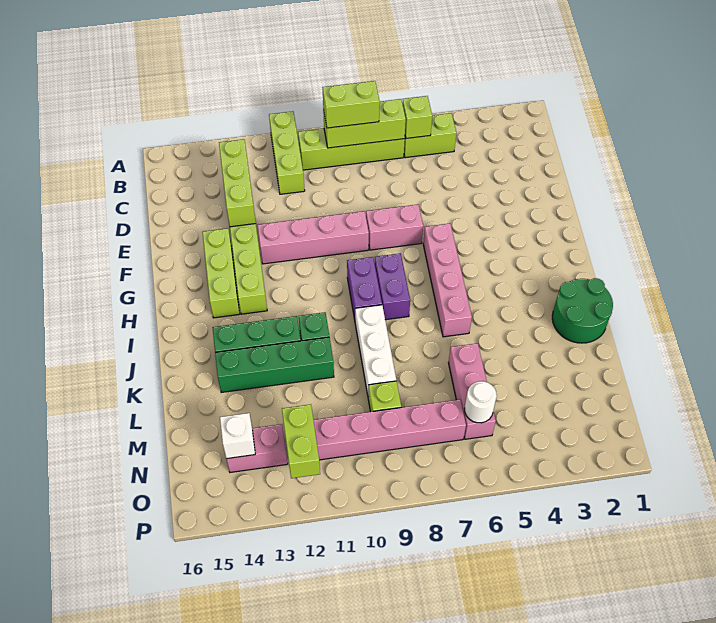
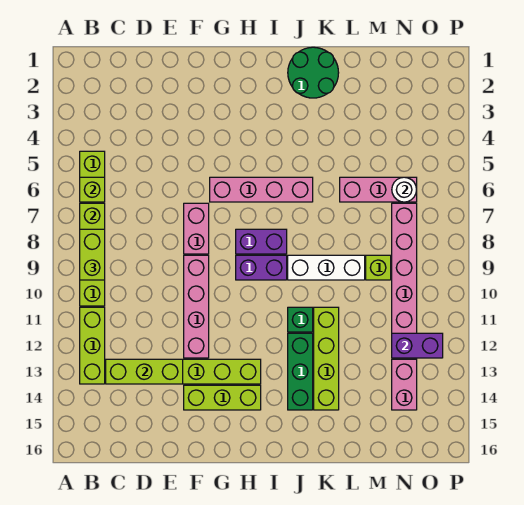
lime brick A11:C11 level 1 -> lime brick B11:B13 level 1
green brick K11:K14 level 1 -> lime brick K11:K14 level 1
lime brick N12:O12 level 2 -> purple brick N12:O12 level 2
white brick N14 level 2 -> none

